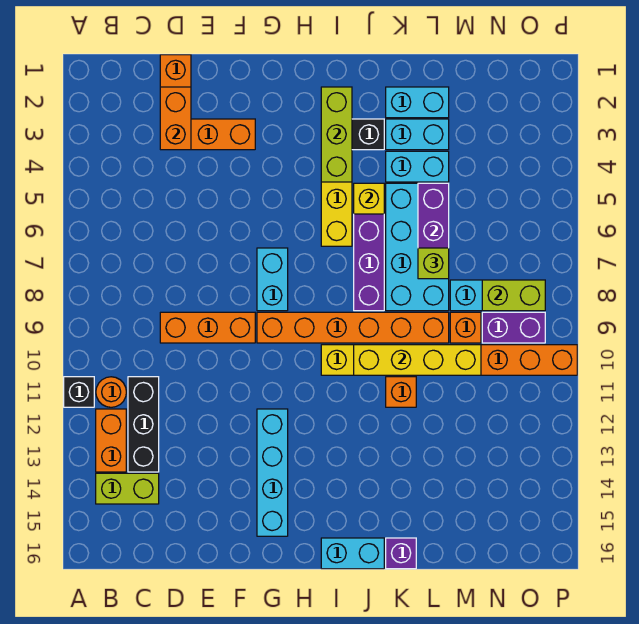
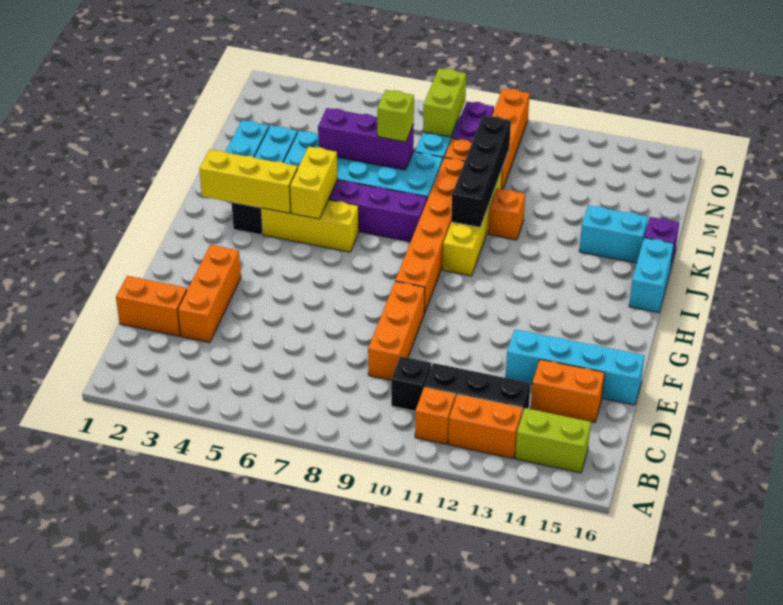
black brick A11 level 1 -> black brick C10 level 1
orange round brick B11 level 1 -> orange brick B11 level 1
lime brick B14:C14 level 1 -> lime brick B14:B15 level 1
orange brick D2:D3 level 2 -> orange brick D14:D15 level 1
cyan brick G7:G8 level 1 -> cyan brick K14:K15 level 1
cyan brick G12:G15 level 1 -> cyan brick E13:E16 level 1
lime brick I2:I4 level 2 -> yellow brick I2:I4 level 2
yellow brick J5 level 2 -> yellow brick I5:J5 level 2
yellow brick J10:M10 level 2 -> black brick J10:M10 level 2

